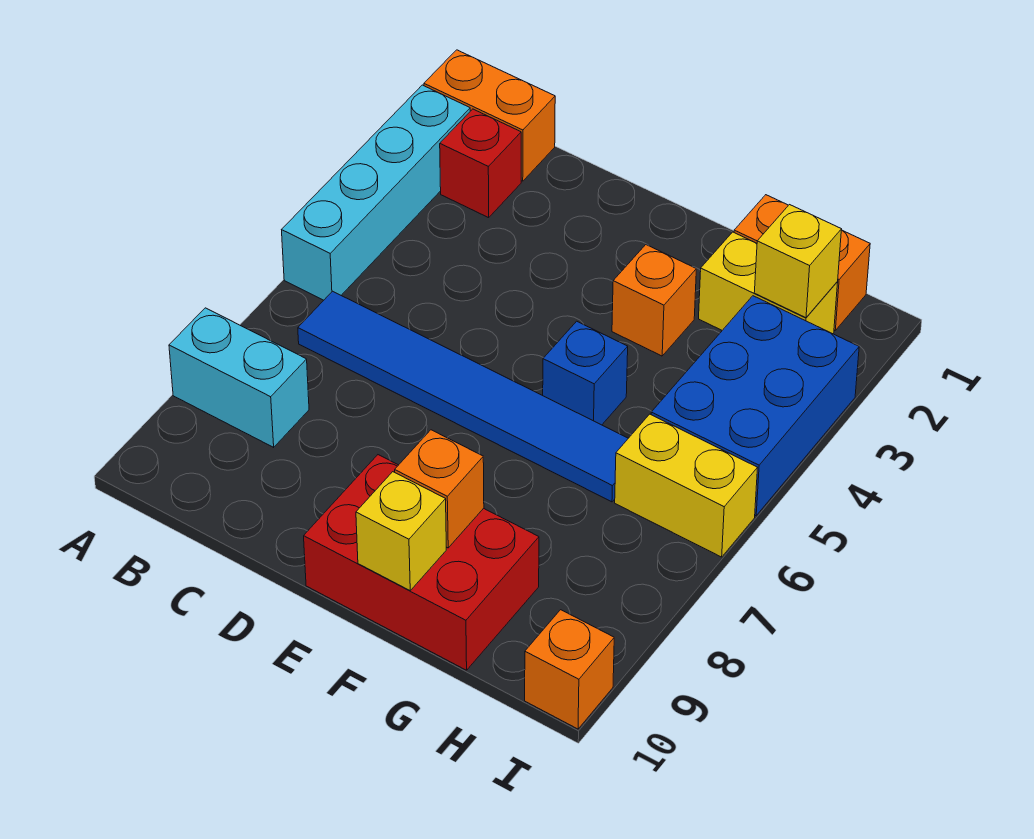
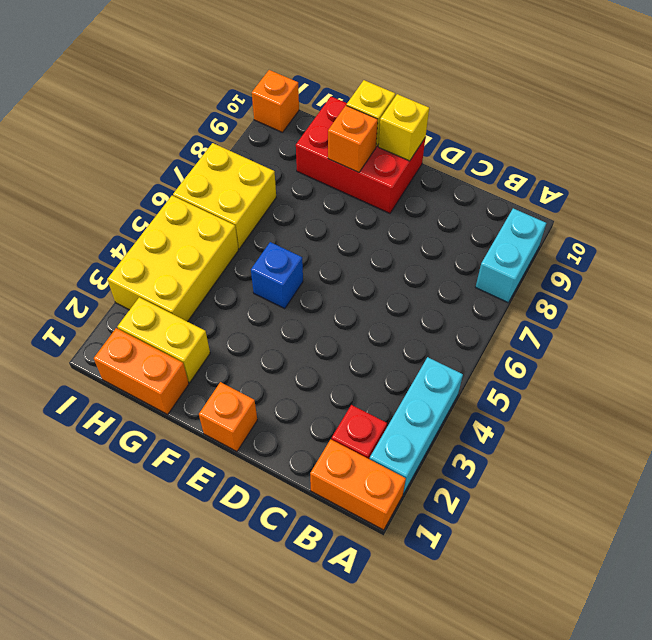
cyan brick A2:A5 level 1 -> cyan brick A2:A4 level 1
cyan brick A8:B8 level 1 -> cyan brick A8:A9 level 1
blue tile B6:G6 level 1 -> none
orange brick F3 level 1 -> orange brick E1 level 1
yellow brick H2 level 2 -> yellow brick E10 level 2
blue brick H3:I5 level 1 -> yellow brick H3:I5 level 1
yellow brick H6:I6 level 1 -> yellow brick H6:I7 level 1

